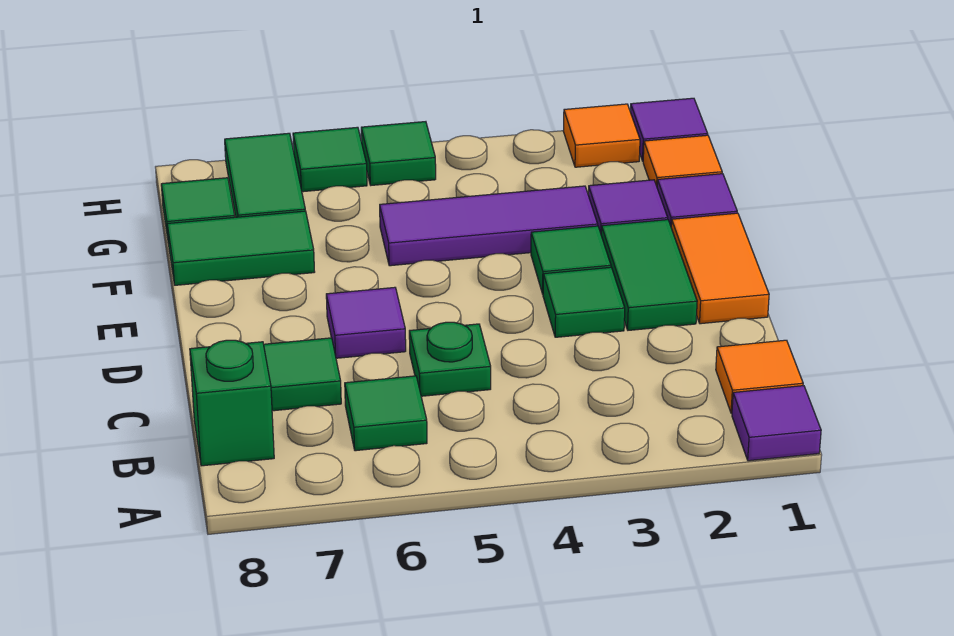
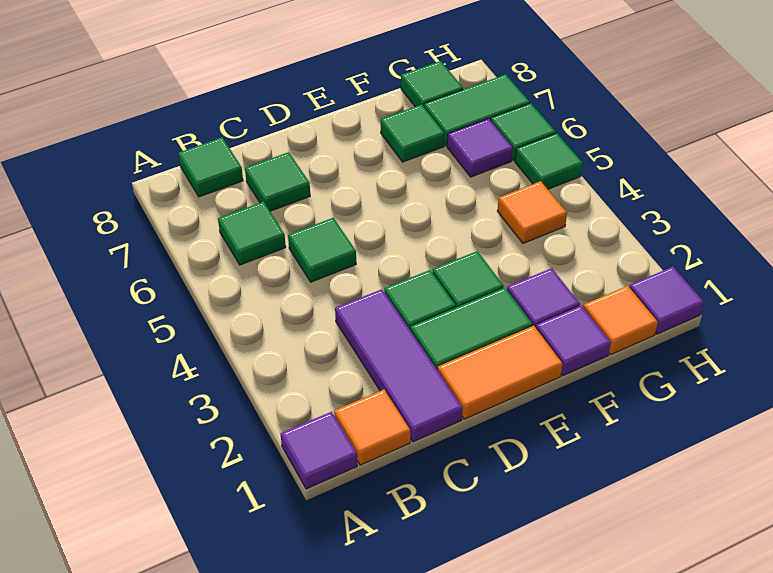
green brick B8 level 1 -> green tile B8 level 1
green plate C5 level 1 -> green tile C5 level 1
purple tile D6 level 1 -> purple tile G6 level 1
purple tile F3:F5 level 1 -> purple tile C1:C3 level 1
green tile F7:F8 level 1 -> green tile F7 level 1
orange tile H2 level 1 -> orange tile G4 level 1

